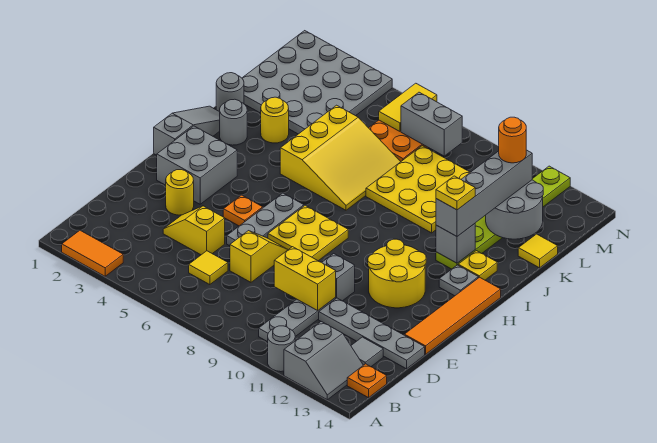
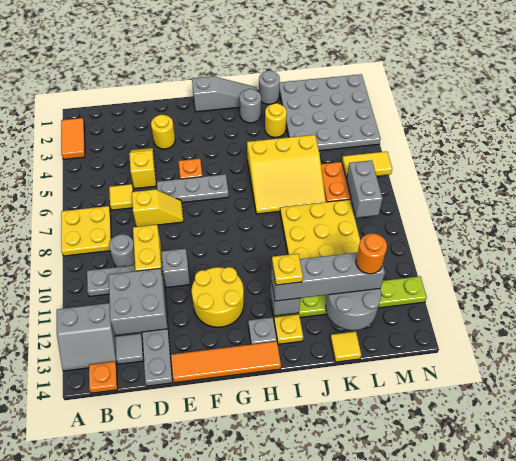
grey round brick A11 level 1 -> grey round brick C9 level 1
grey brick F2:G3 level 1 -> grey brick C11:D12 level 2
yellow plate F7:G8 level 1 -> yellow plate A7:B8 level 1

